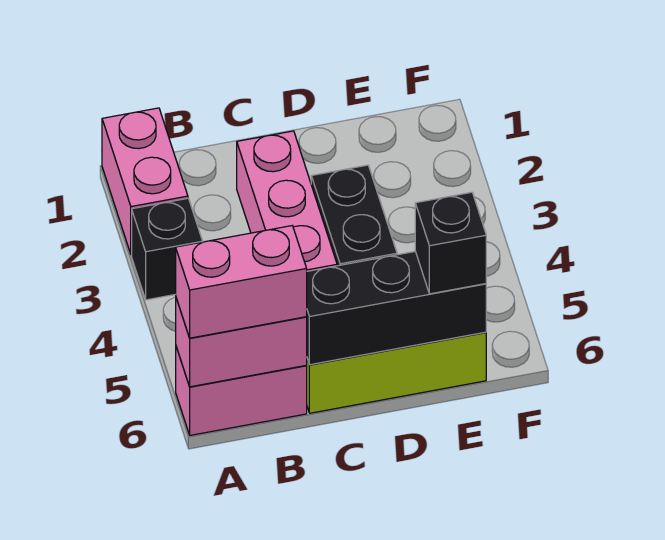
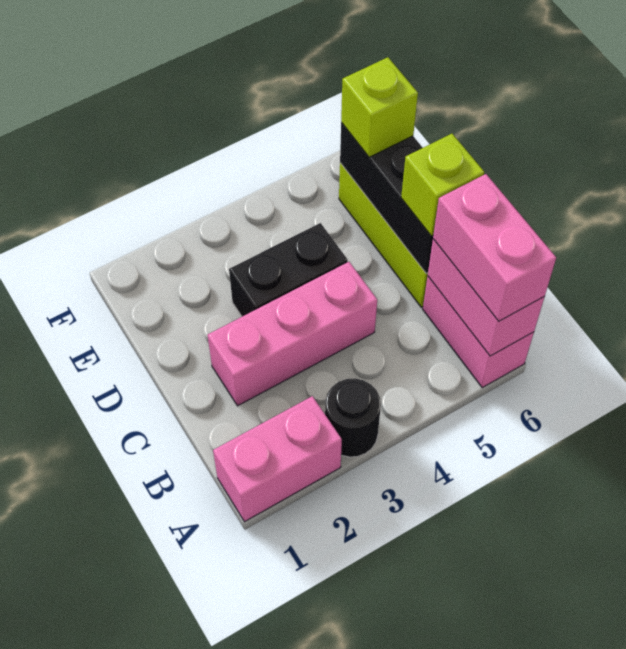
black brick A3 level 1 -> black round brick A3 level 1
none -> lime brick C6 level 3
black brick E6 level 3 -> lime brick E6 level 3

